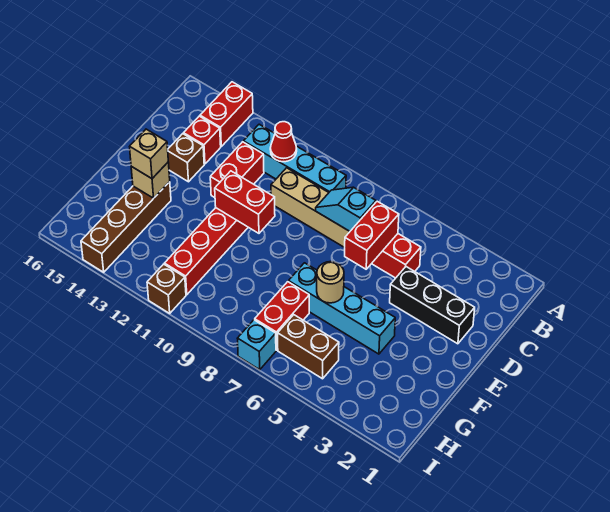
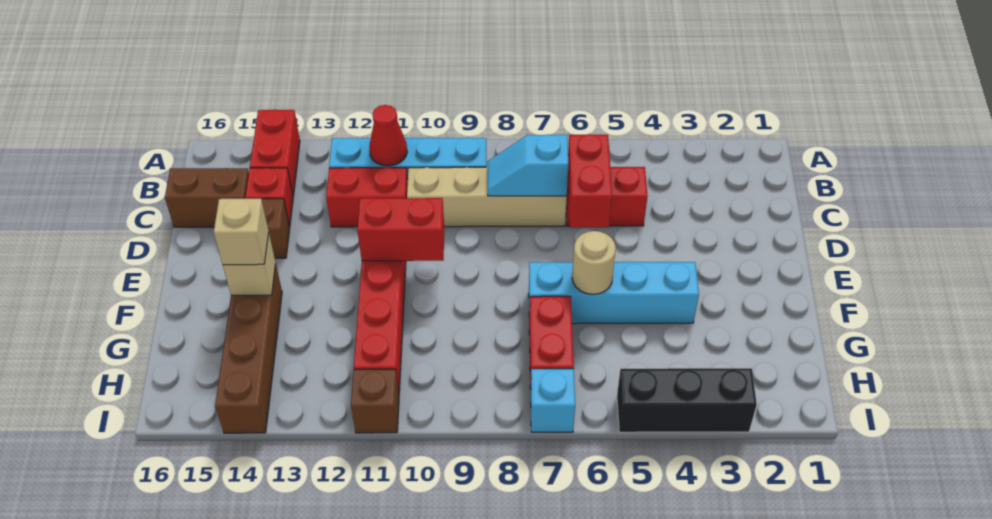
red brick C12:D12 level 1 -> red brick C11:C12 level 1
black brick D2:D4 level 1 -> black brick I3:I5 level 1
brown brick H5:H6 level 1 -> brown brick C15:C16 level 1

